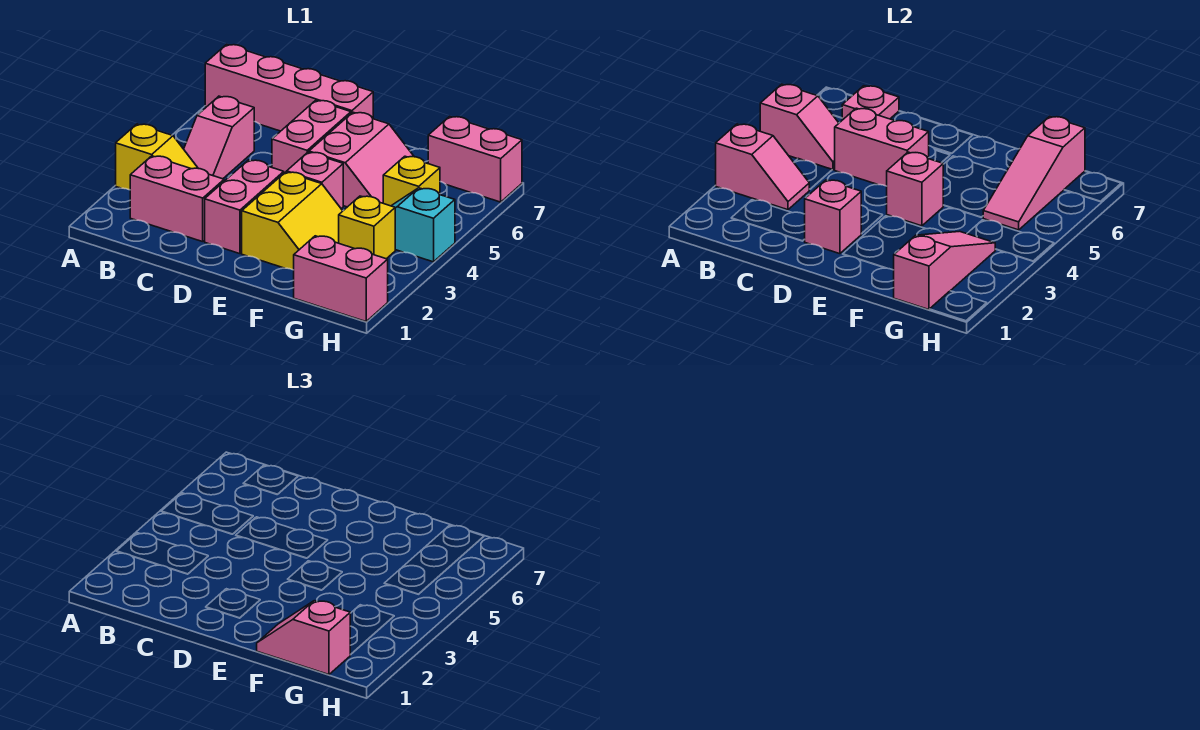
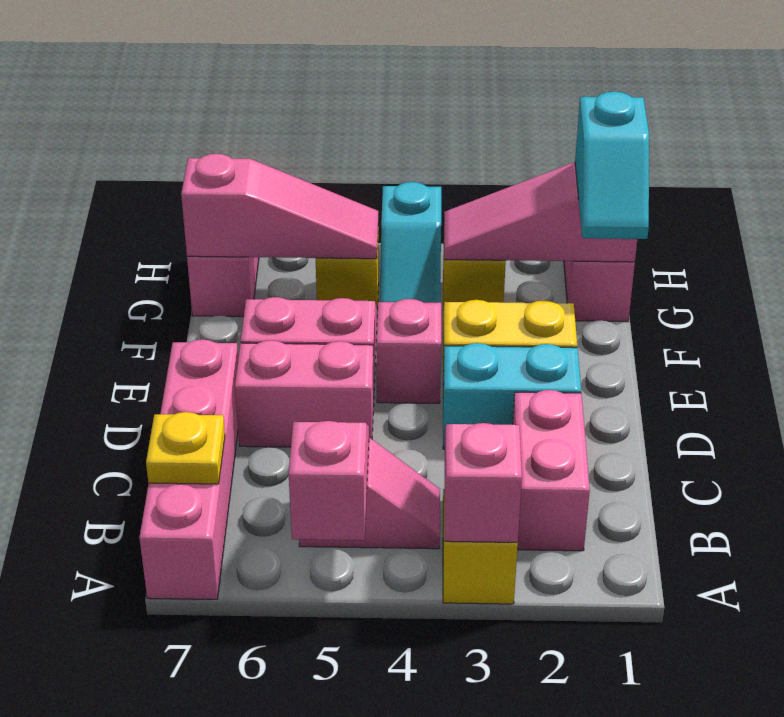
pink plate B7 level 2 -> yellow plate B7 level 2
pink brick C5:D5 level 2 -> none
pink brick D2:D3 level 1 -> cyan brick D2:D3 level 1
pink brick D2 level 2 -> none
pink brick E4 level 2 -> none
pink slope F1:G1 level 3 top G -> cyan slope F1:G1 level 3 top G

